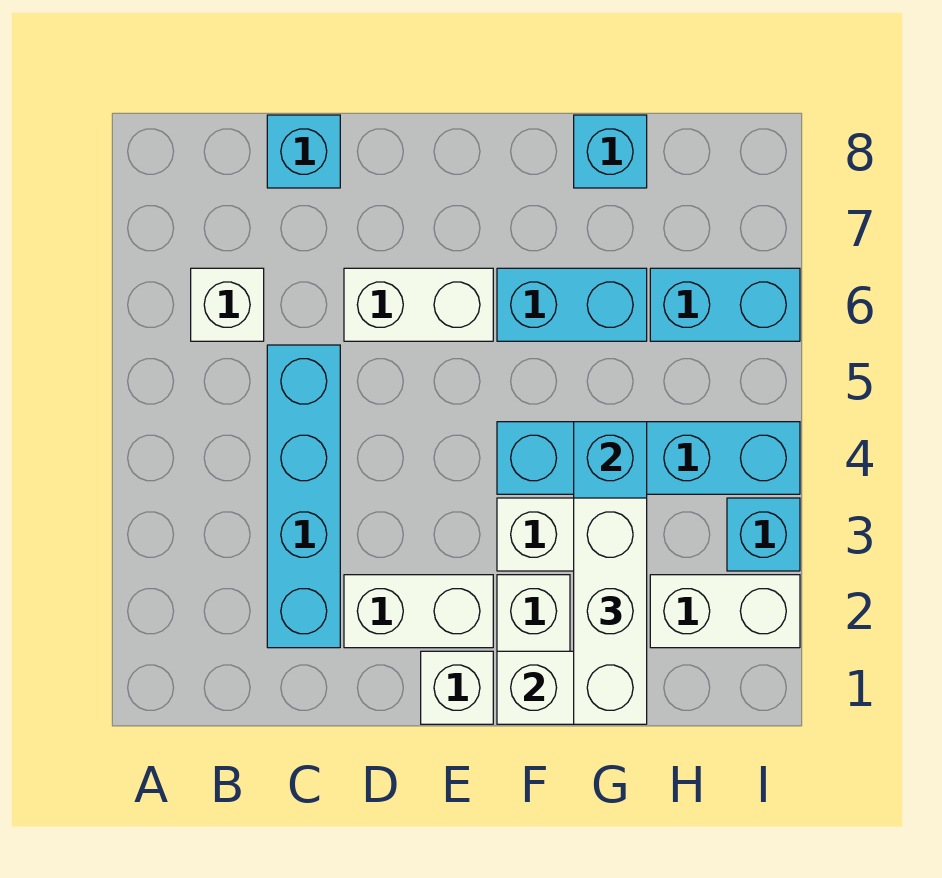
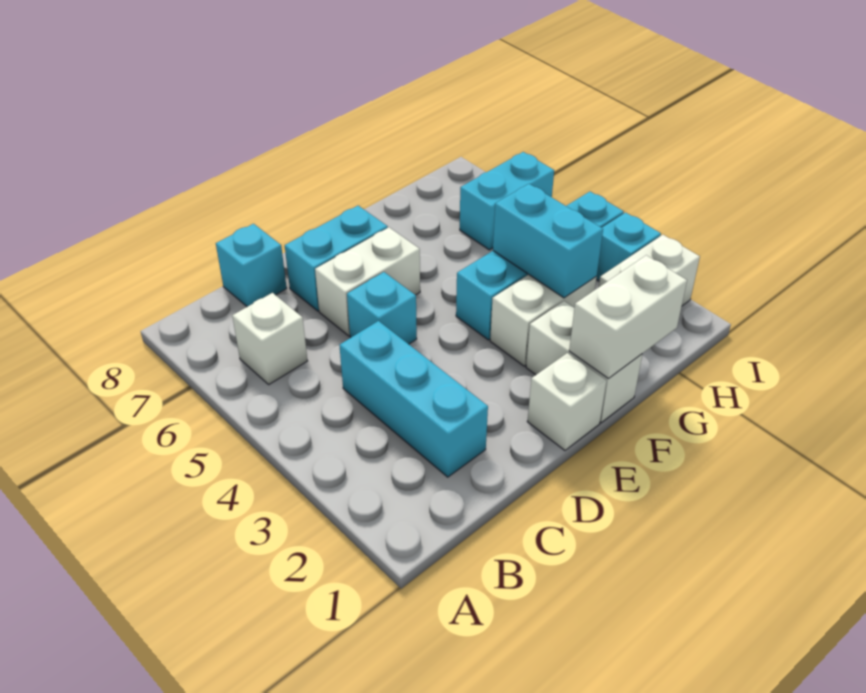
cyan brick C2:C5 level 1 -> cyan brick C2:C4 level 1
white brick D2:E2 level 1 -> none
cyan brick F6:G6 level 1 -> cyan brick D7:E7 level 1
white brick G1:G3 level 3 -> none
cyan brick G8 level 1 -> cyan brick D5 level 1

